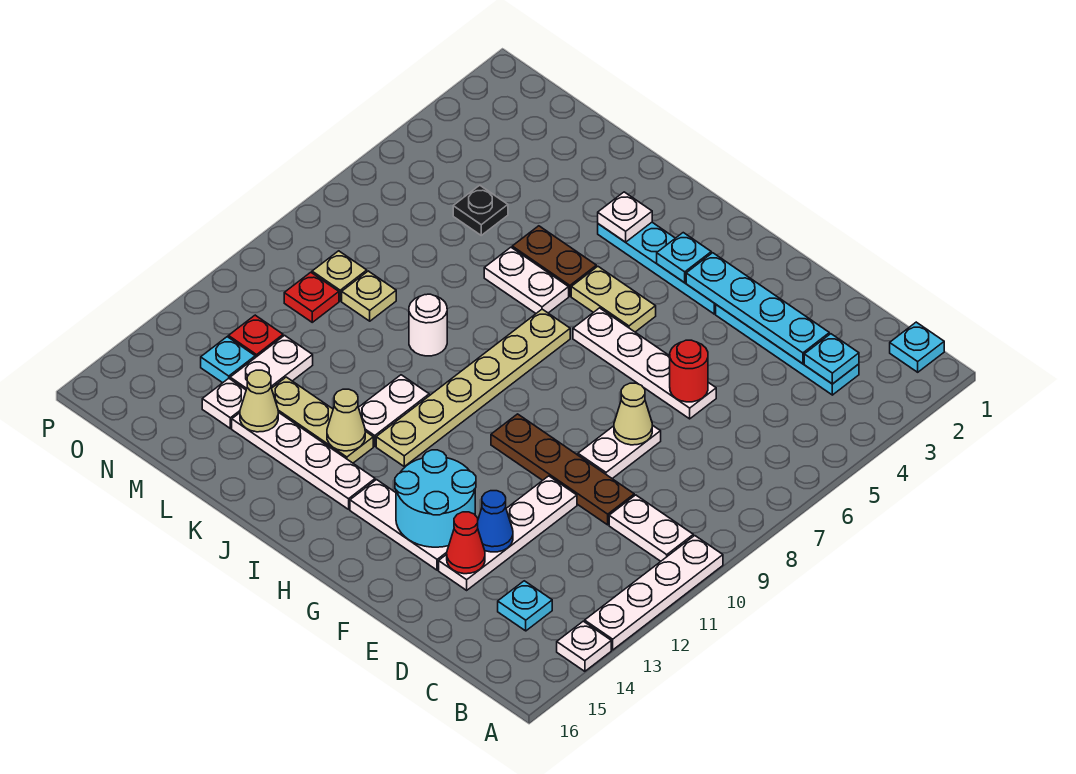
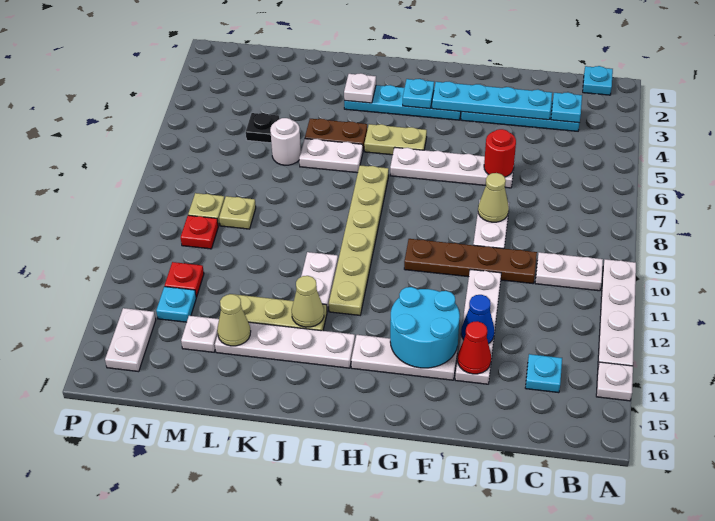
white round brick K9 level 1 -> white round brick L6 level 1
white plate M12:M13 level 1 -> white plate O14:O15 level 1

